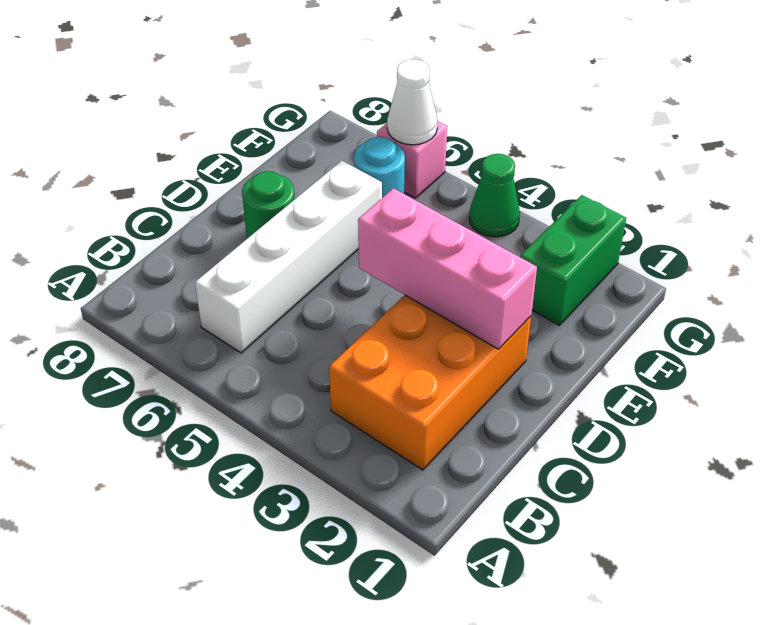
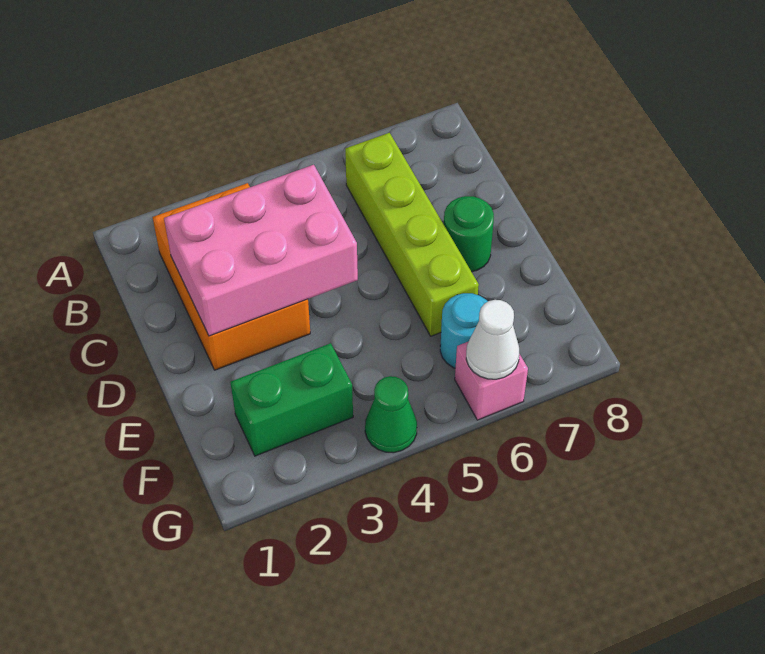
white brick B6:E6 level 1 -> lime brick B6:E6 level 1
pink brick D2:D4 level 2 -> pink brick C2:D4 level 2
green brick F2:G2 level 1 -> green brick F2:F3 level 1

